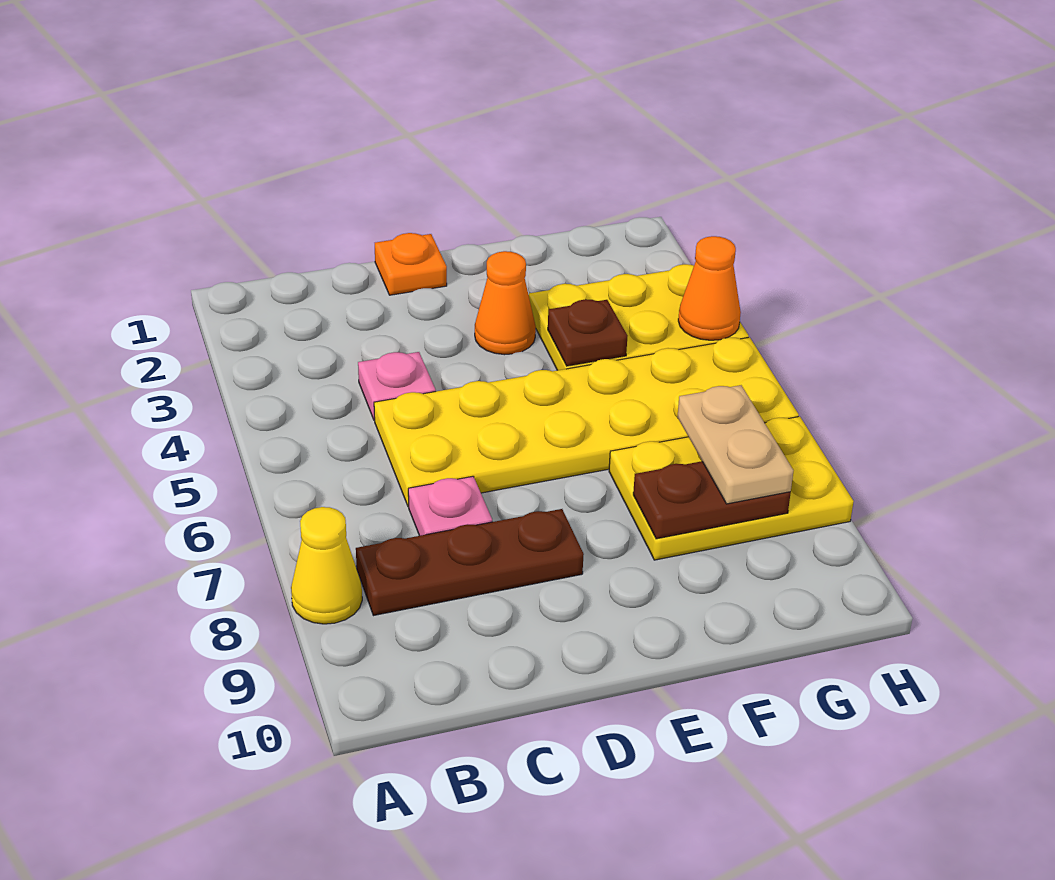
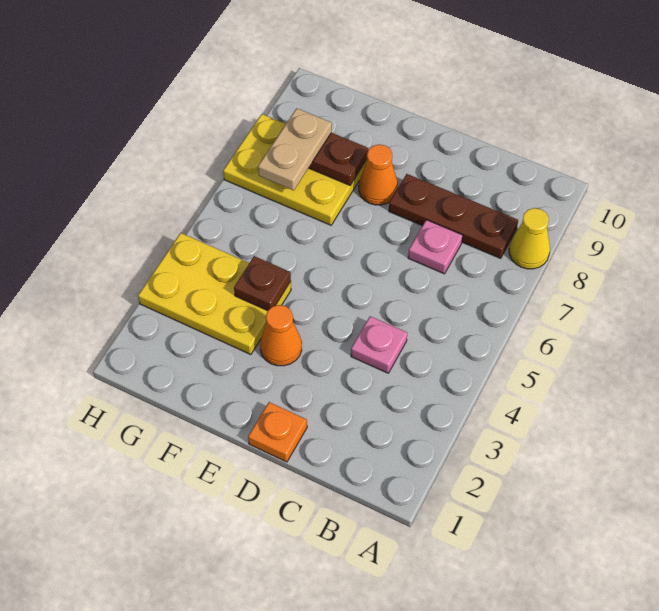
yellow plate C5:H6 level 1 -> none
orange cone H4 level 2 -> orange cone E8 level 1

